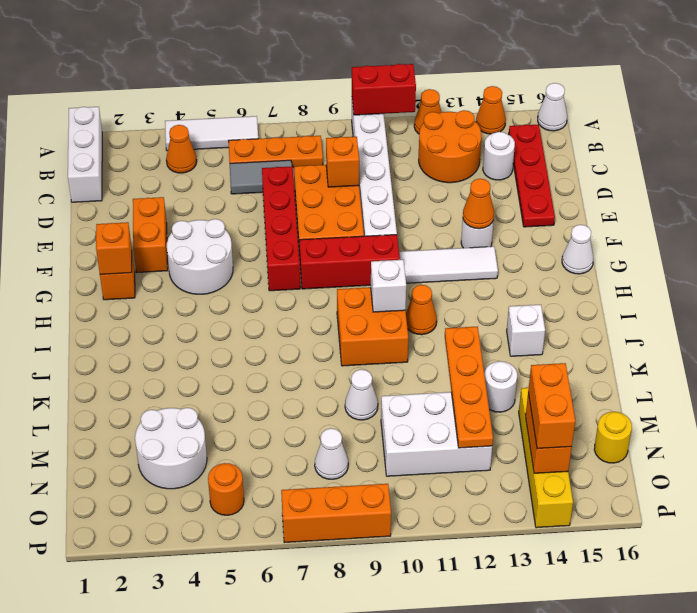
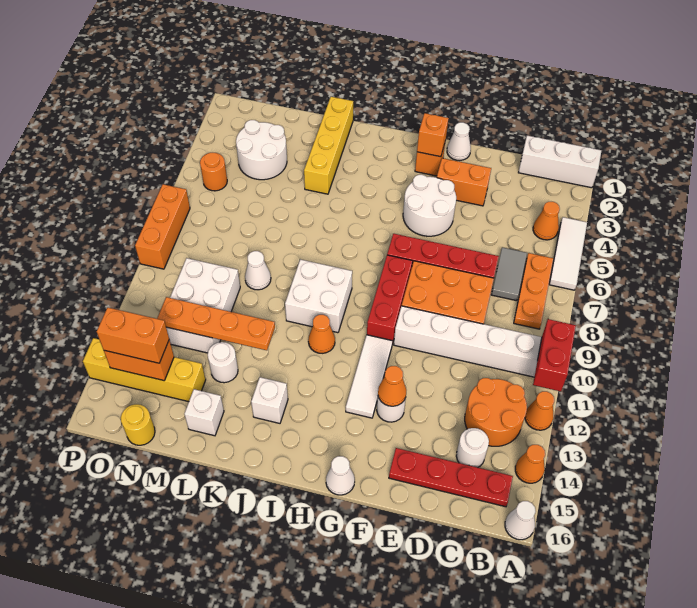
orange brick D9 level 2 -> none
orange brick I9:J10 level 1 -> white brick I9:J10 level 1
white brick I10 level 2 -> white brick L15 level 1
none -> yellow brick K1:K4 level 1
white cone N8 level 1 -> white cone F1 level 1

